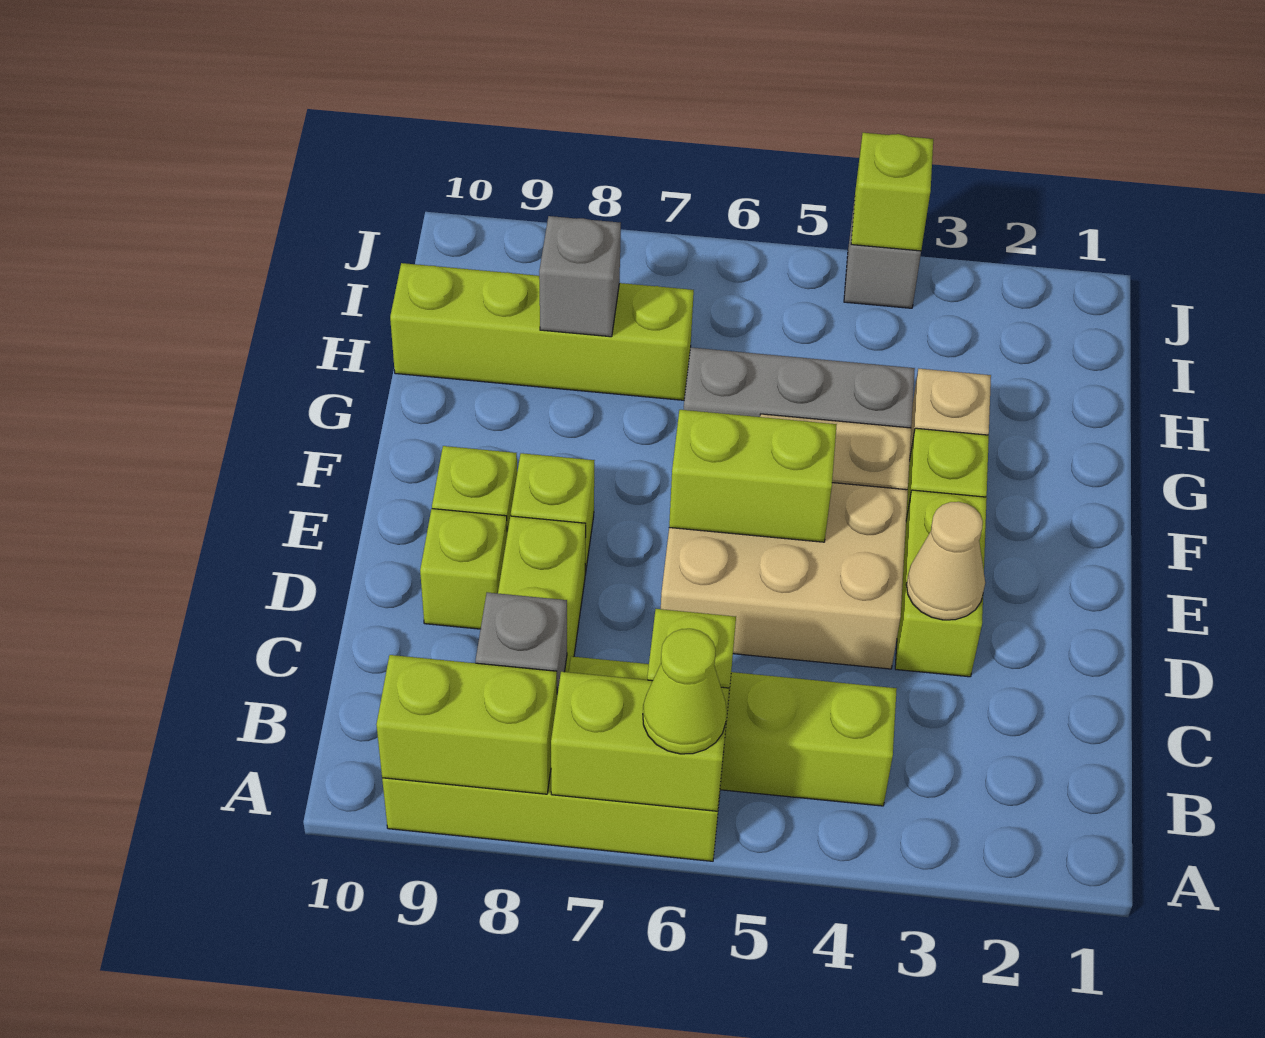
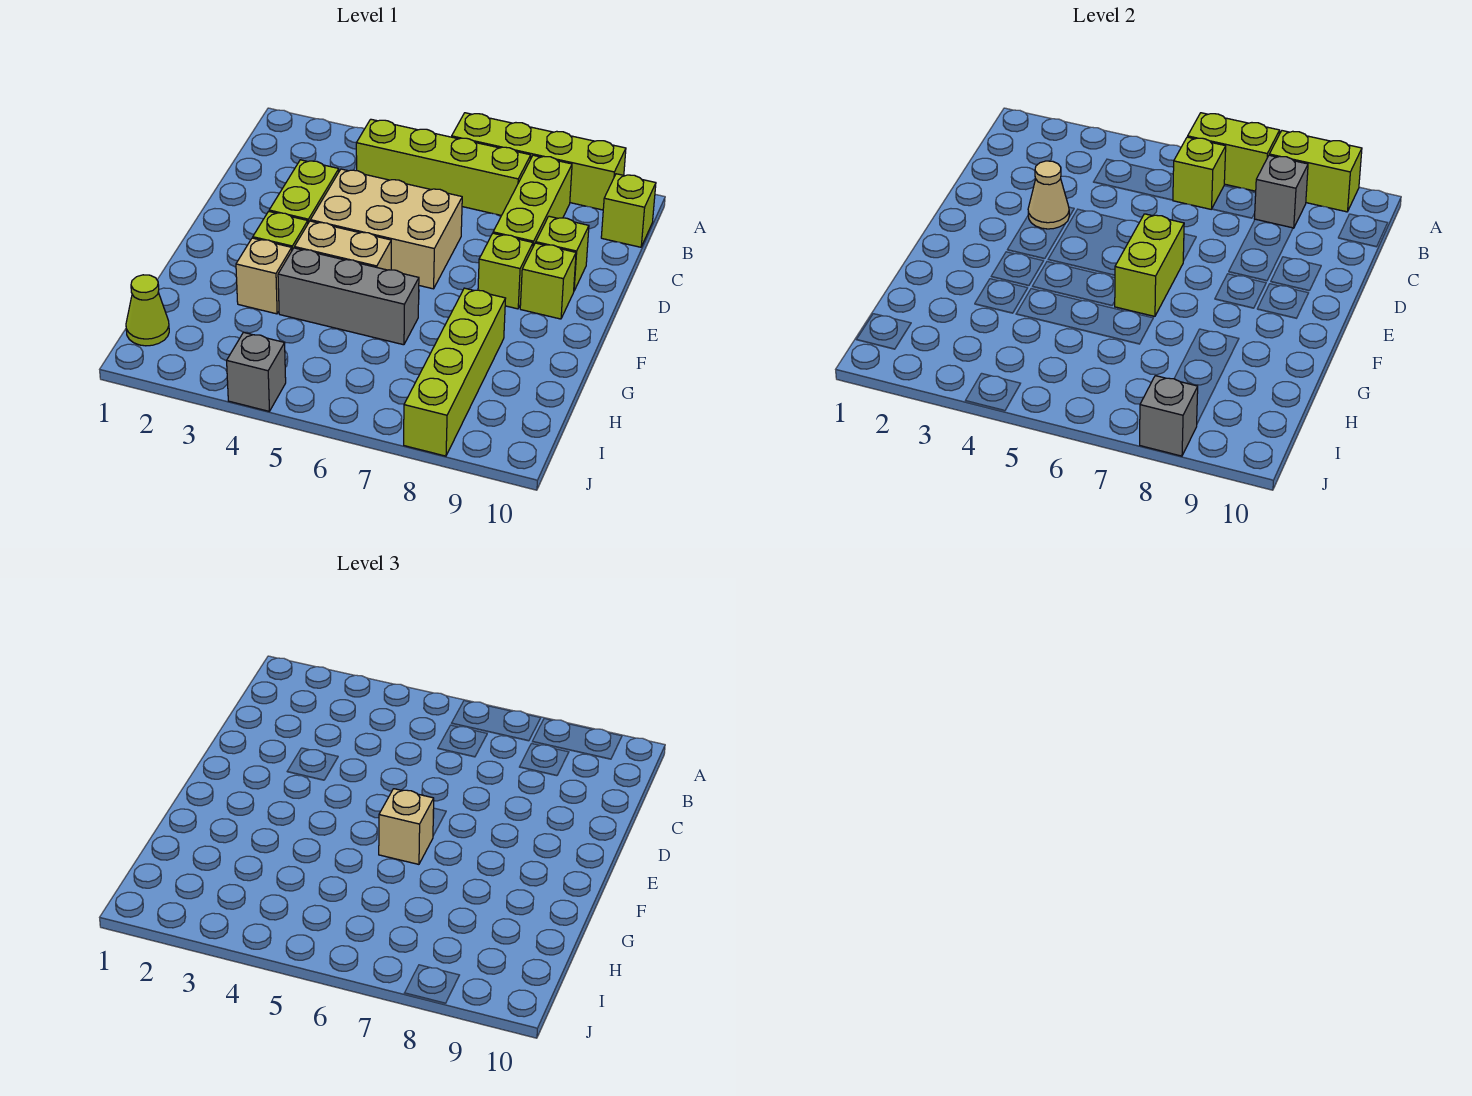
lime cone A6 level 3 -> lime cone I1 level 1
lime brick E5:E6 level 2 -> lime brick E6:F6 level 2
none -> tan brick F6 level 3
lime brick H7:H10 level 1 -> lime brick G8:J8 level 1
grey brick H8 level 2 -> grey brick J8 level 2
lime brick J4 level 2 -> lime brick B10 level 1

